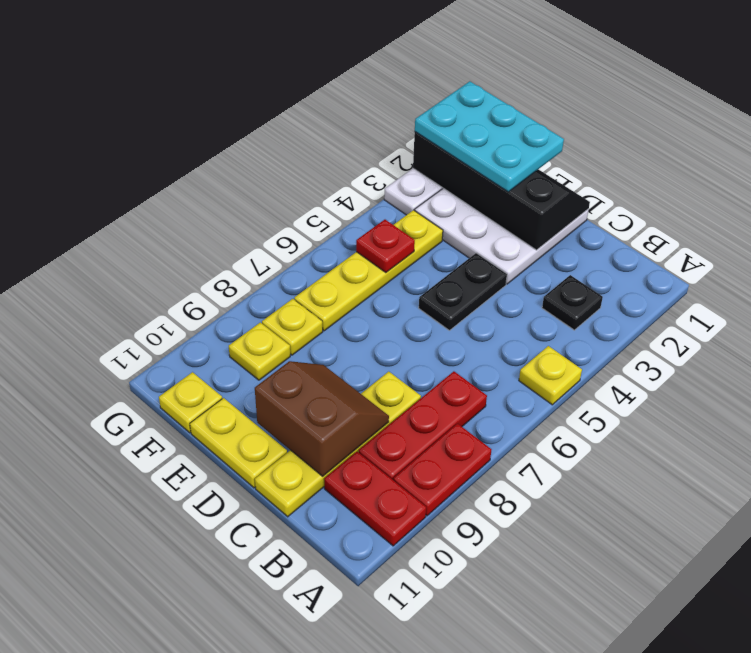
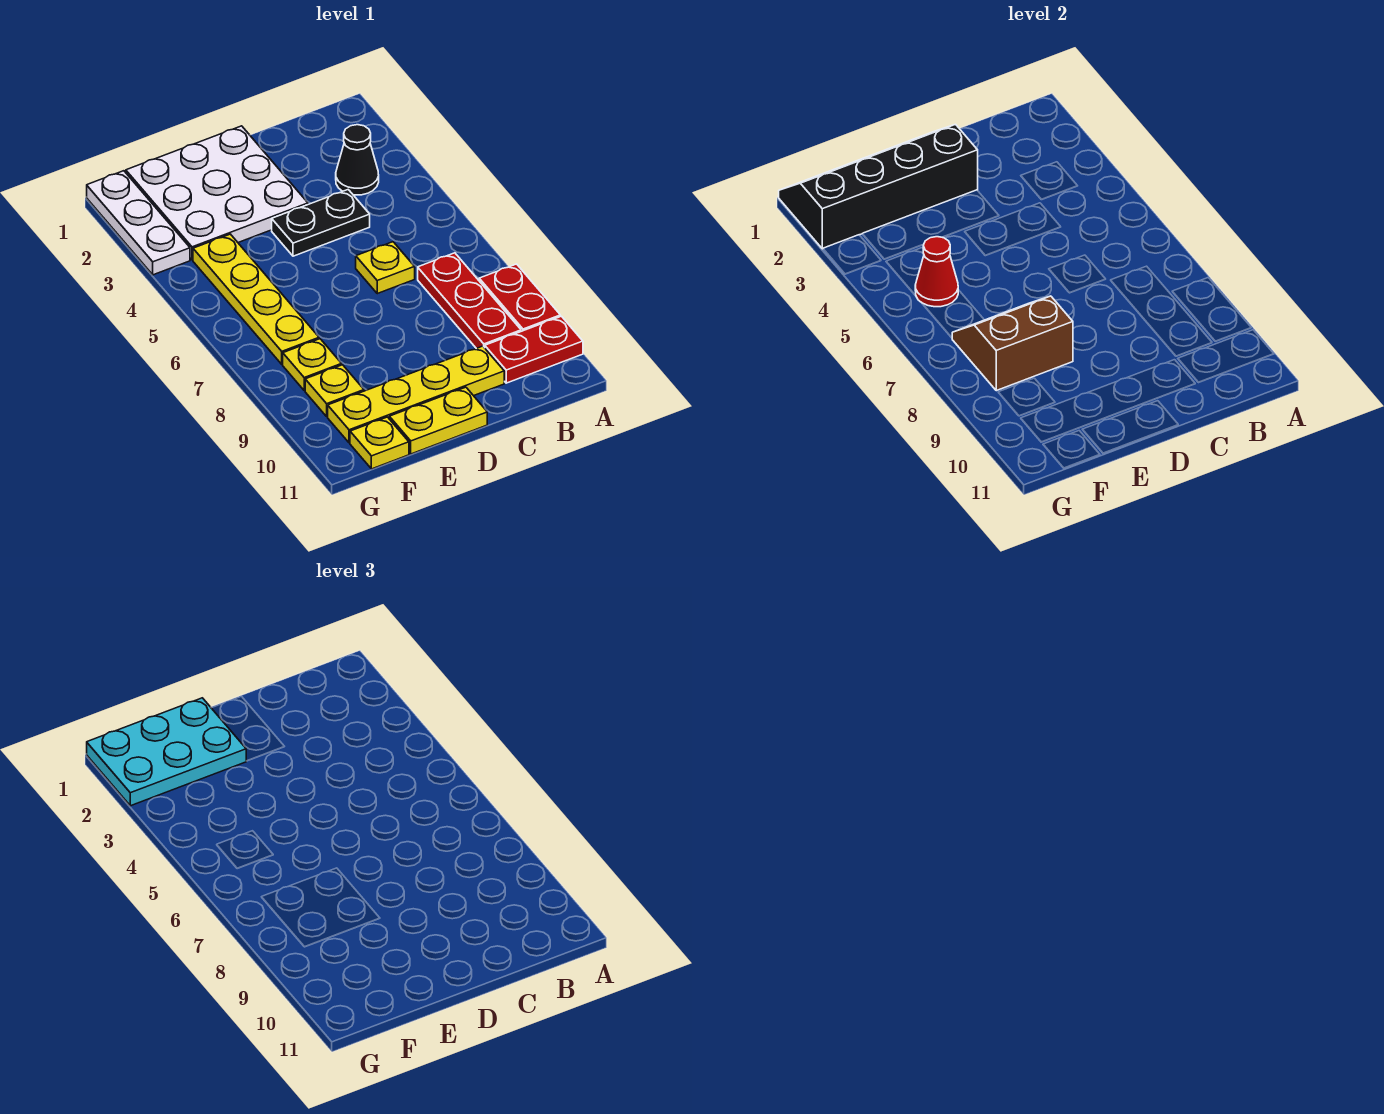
yellow plate A5 level 1 -> yellow plate C6 level 1
black plate B3 level 1 -> black cone B3 level 1
yellow plate C8:C11 level 1 -> yellow plate C10:F10 level 1
brown slope C9:D10 level 2 top 10 -> brown slope E7:F8 level 2 top 8
black plate D4:D5 level 1 -> black plate C4:D4 level 1
red plate F5 level 2 -> red cone F5 level 2

